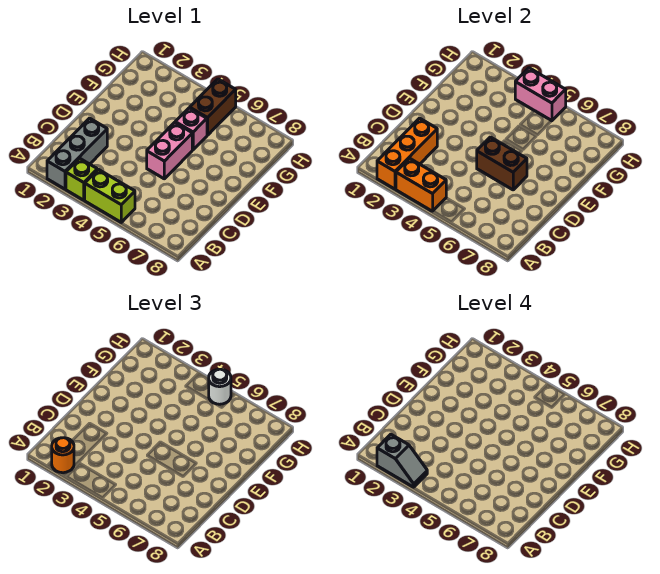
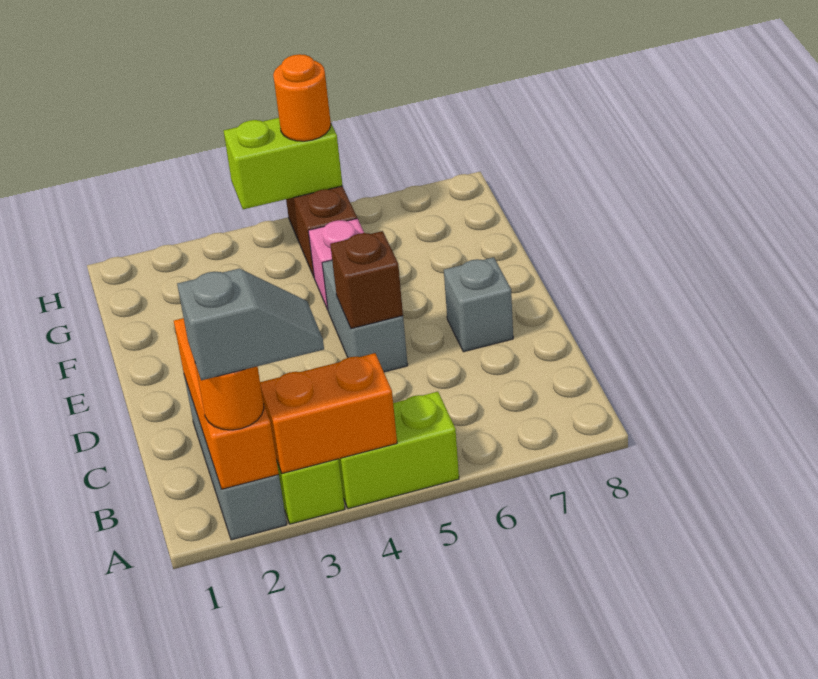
pink brick D5:E5 level 1 -> grey brick D5:E5 level 1
brown brick D5:D6 level 2 -> brown brick D5 level 2
none -> grey brick D7 level 1
pink brick H4:H5 level 2 -> lime brick H4:H5 level 2
white round brick H5 level 3 -> orange round brick H5 level 3

